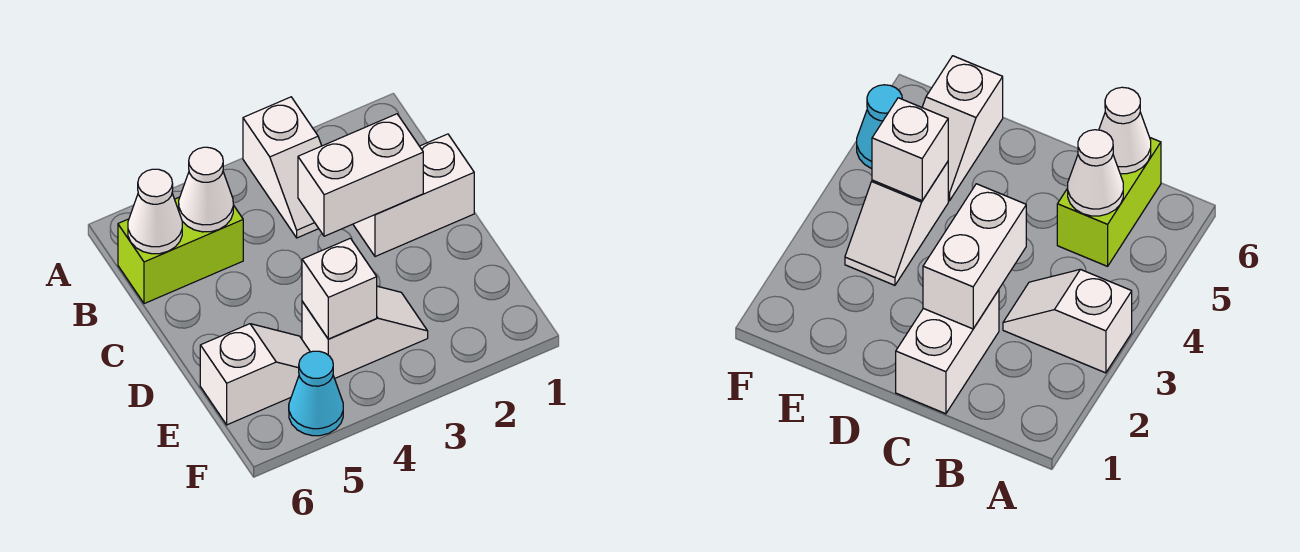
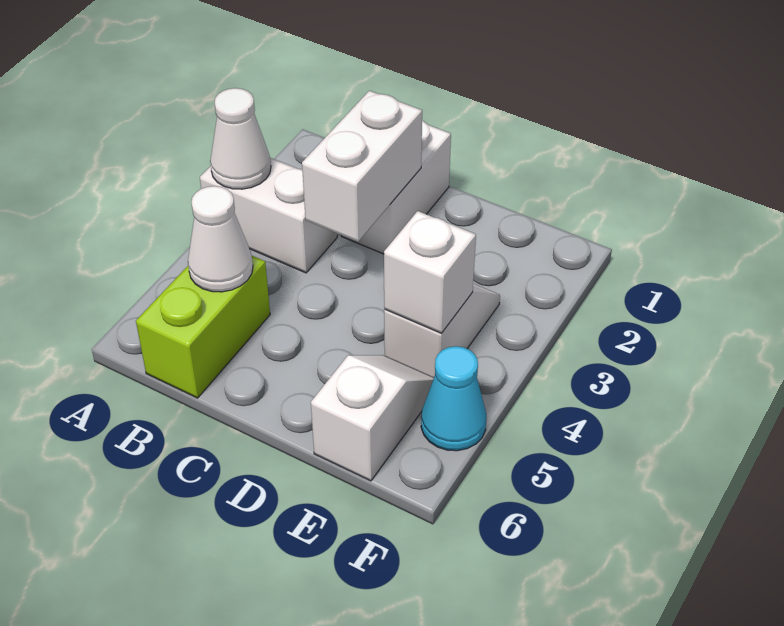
white slope A3:B3 level 1 top A -> white brick A3:B3 level 1
white cone B6 level 2 -> white cone A3 level 2

